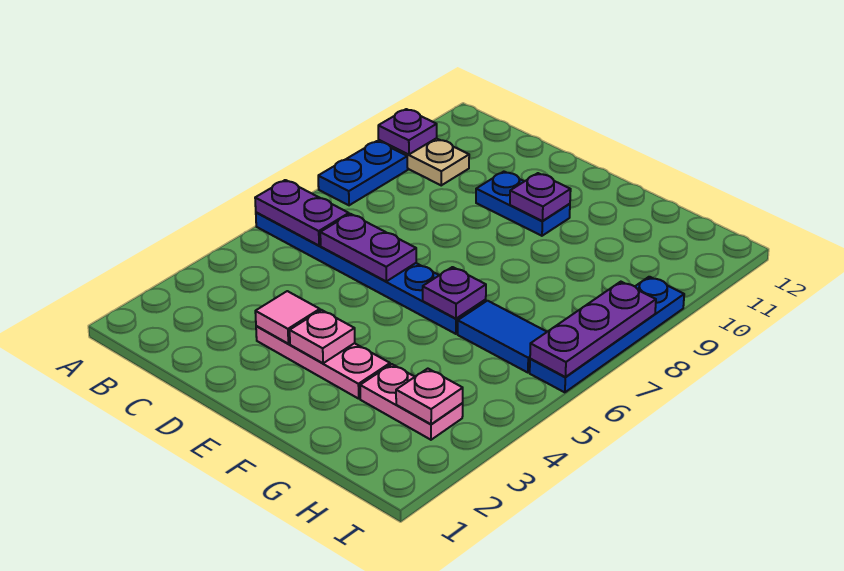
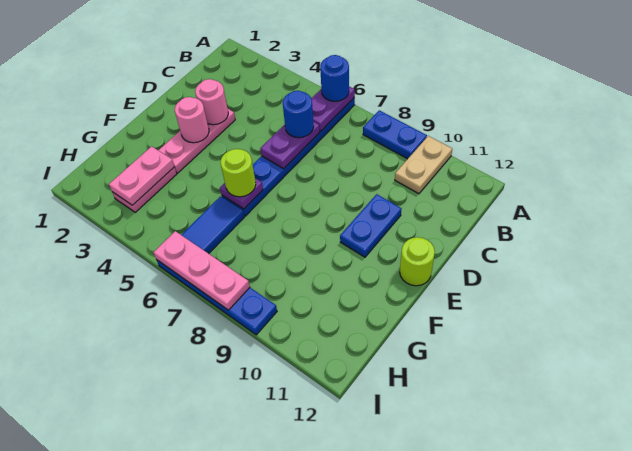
none -> blue round brick A6 level 3
purple plate A10 level 2 -> none
none -> blue round brick C6 level 3
pink tile D3 level 2 -> pink round brick D3 level 2
pink plate E3 level 2 -> pink round brick E3 level 2
purple plate E10 level 2 -> none
none -> lime round brick E12 level 1
none -> lime round brick F6 level 3
pink plate H3 level 2 -> pink plate G3:H3 level 2
purple plate I6:I8 level 2 -> pink plate I6:I8 level 2

